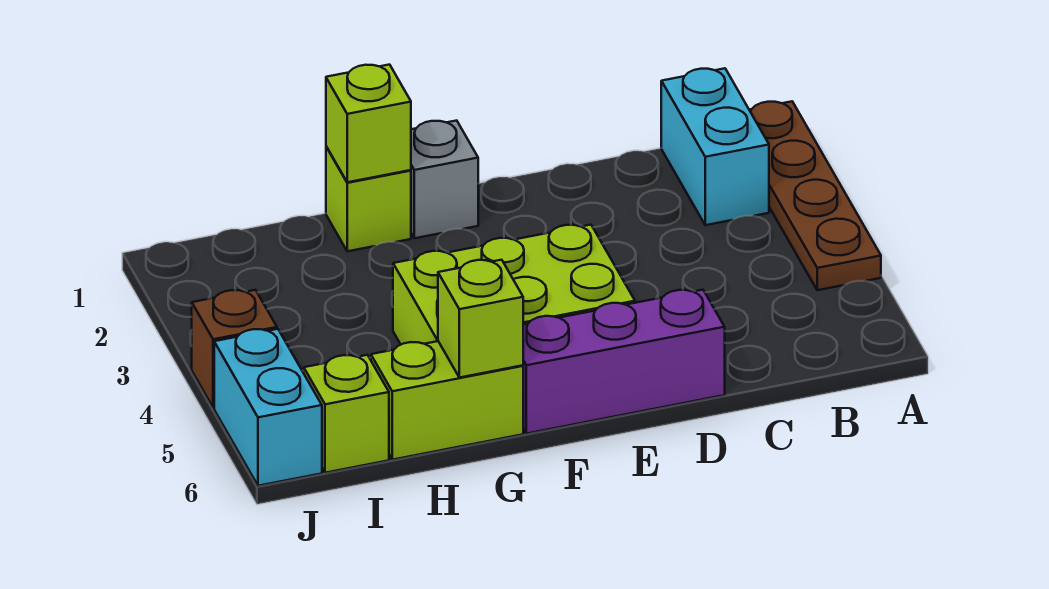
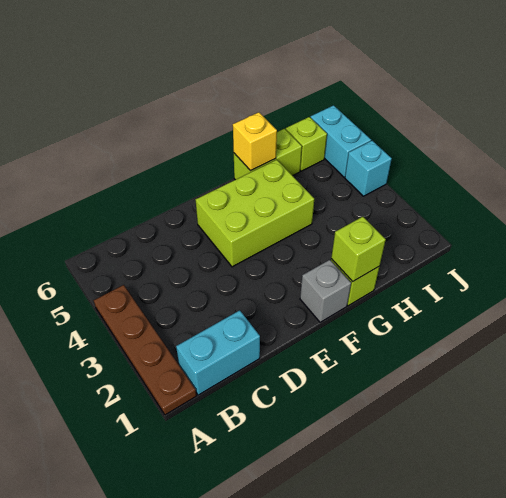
cyan brick B1:B2 level 1 -> cyan brick B1:C1 level 1
purple brick D6:F6 level 1 -> none
lime brick G6 level 2 -> yellow brick G6 level 2
brown brick J4 level 1 -> cyan brick J4 level 1

